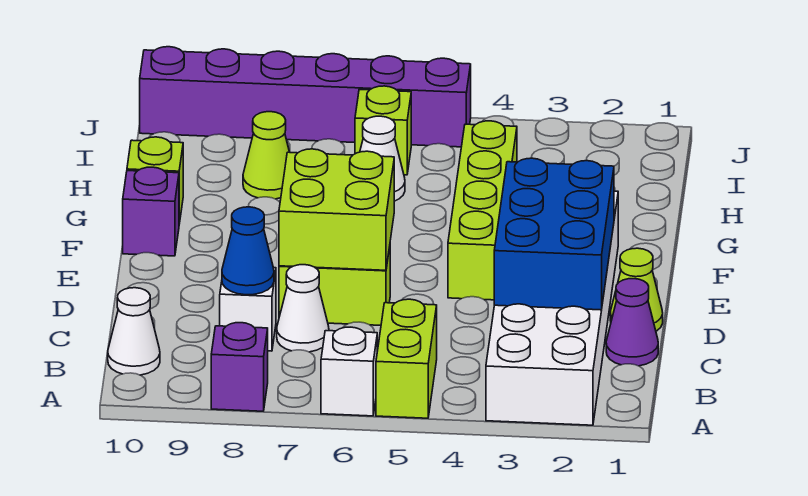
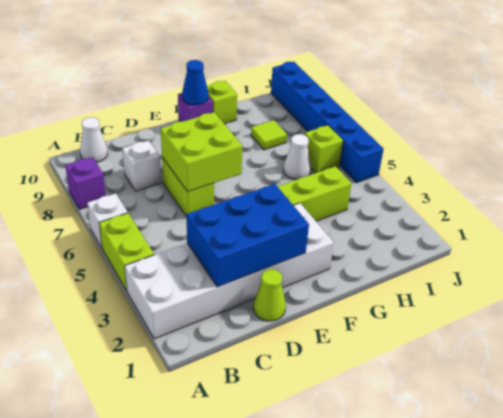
lime brick A5:B5 level 1 -> lime brick A4:A5 level 1
purple cone C1 level 1 -> none
white cone C7 level 1 -> none
blue cone C8 level 2 -> blue cone F10 level 2
lime cone H8 level 1 -> lime tile H8 level 1
purple brick J5:J10 level 1 -> blue brick J5:J10 level 1

